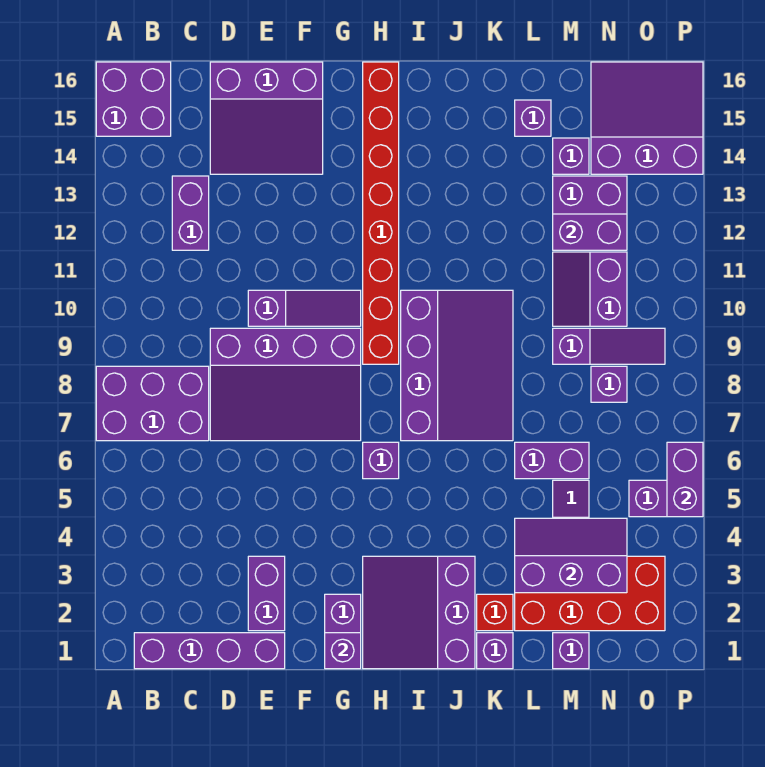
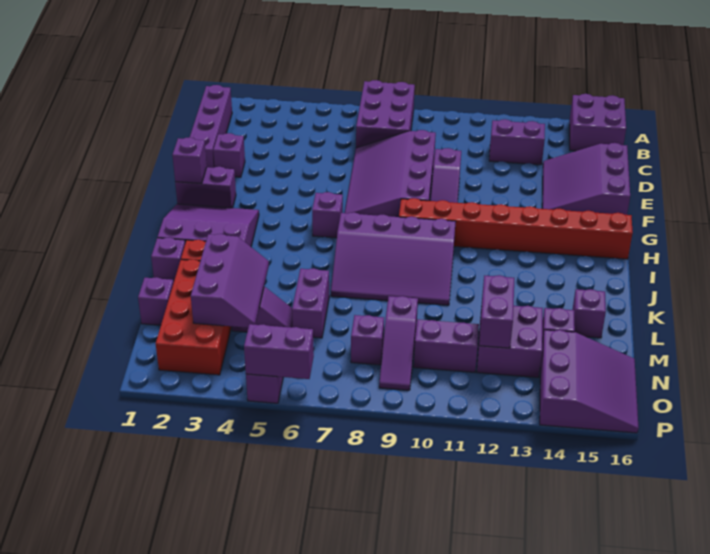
purple brick E2:E3 level 1 -> purple brick E2 level 1

